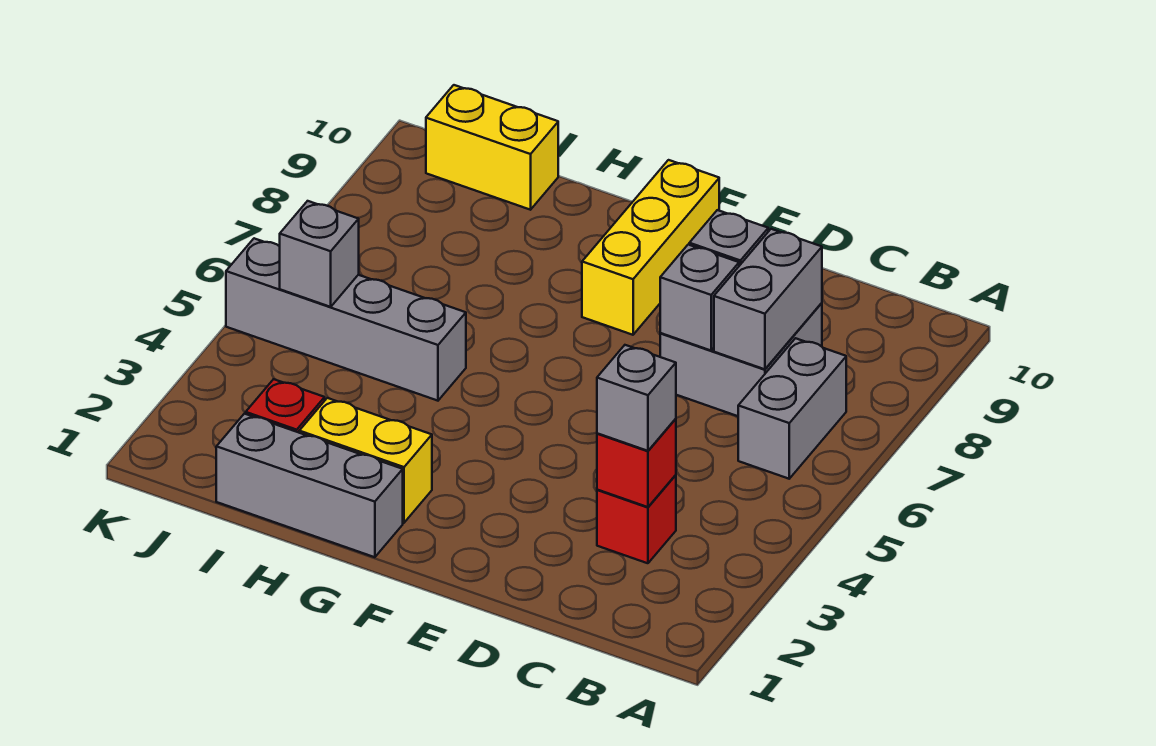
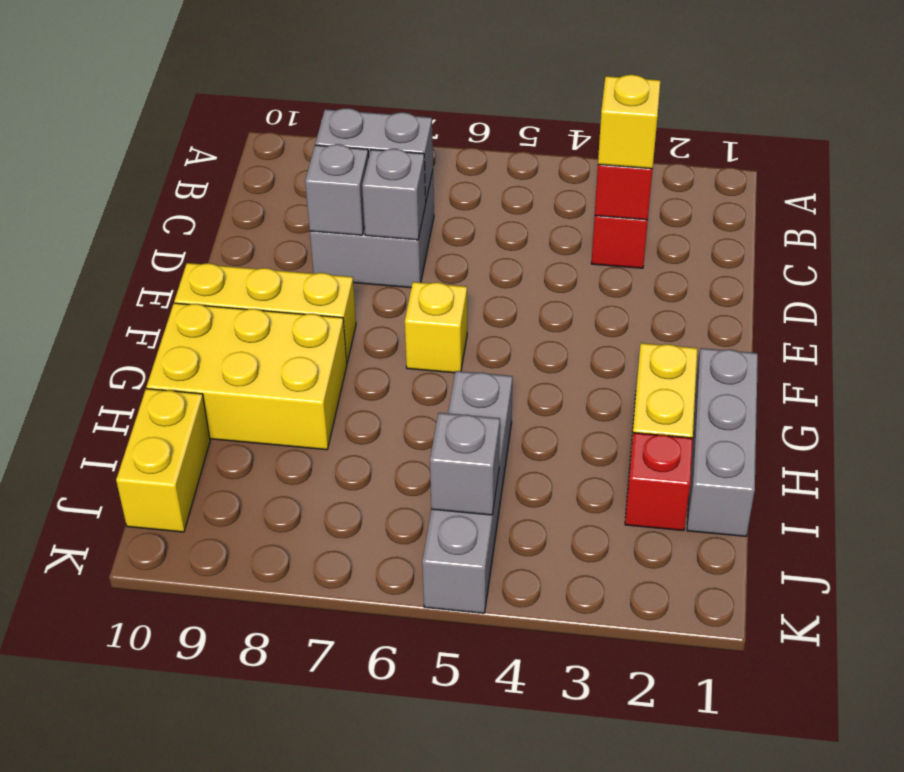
grey brick B6:B7 level 1 -> none
grey brick C3 level 3 -> yellow brick C3 level 3
none -> yellow brick F6 level 1
none -> yellow brick G8:H10 level 1

